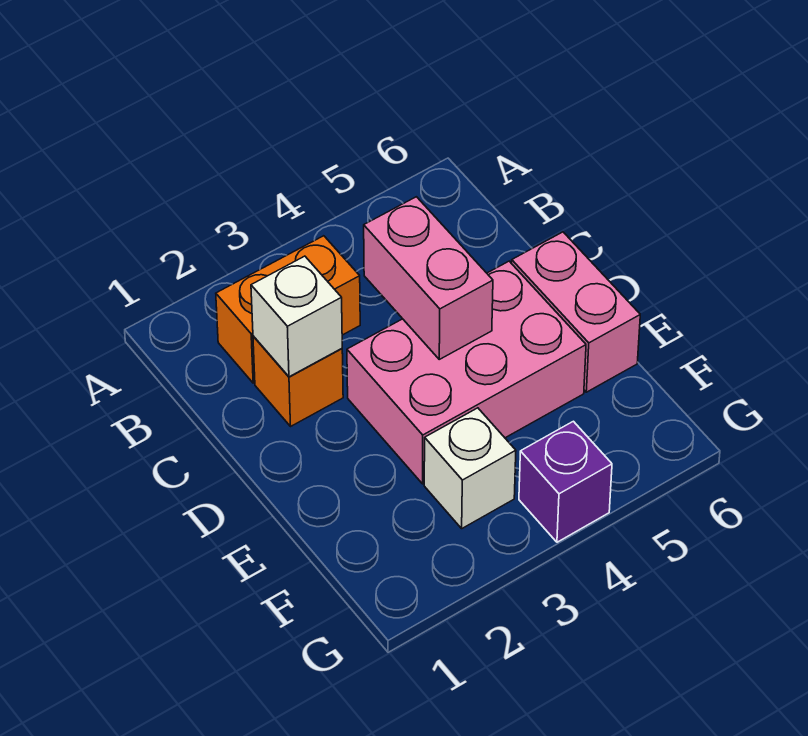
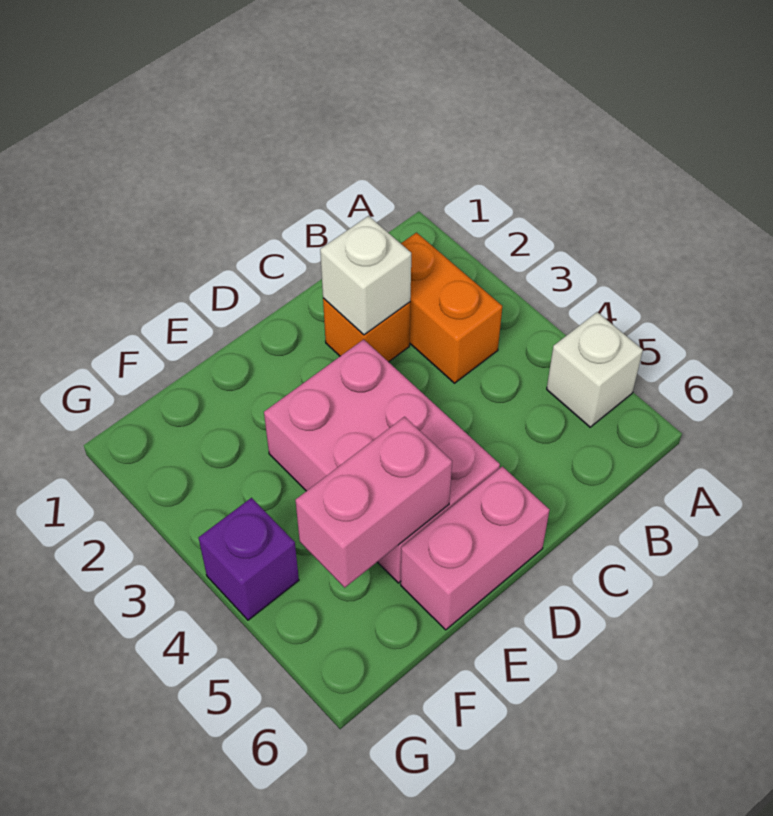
pink brick C4:D4 level 2 -> pink brick E5:F5 level 2
white brick F3 level 1 -> white brick A5 level 1

